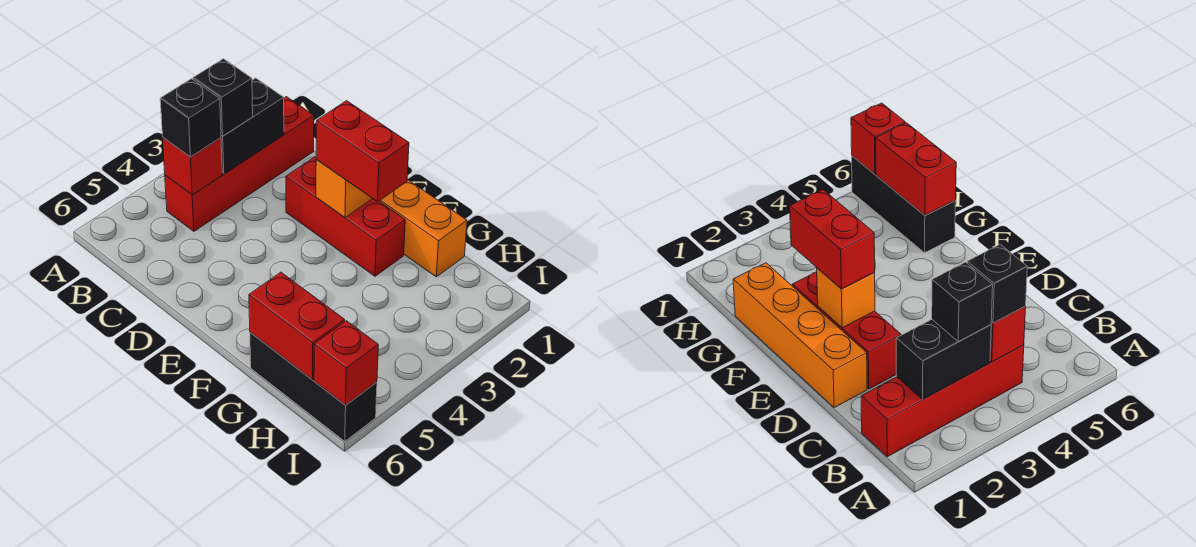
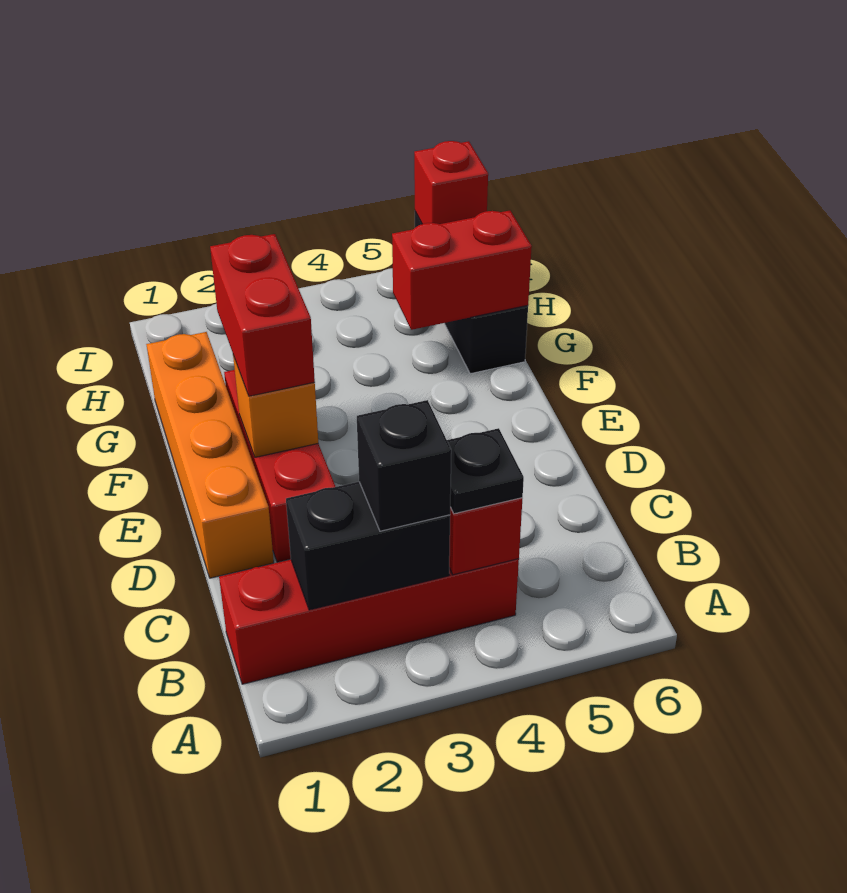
black brick B4 level 3 -> black plate B4 level 3
red brick G6:H6 level 2 -> red brick G5:G6 level 2

